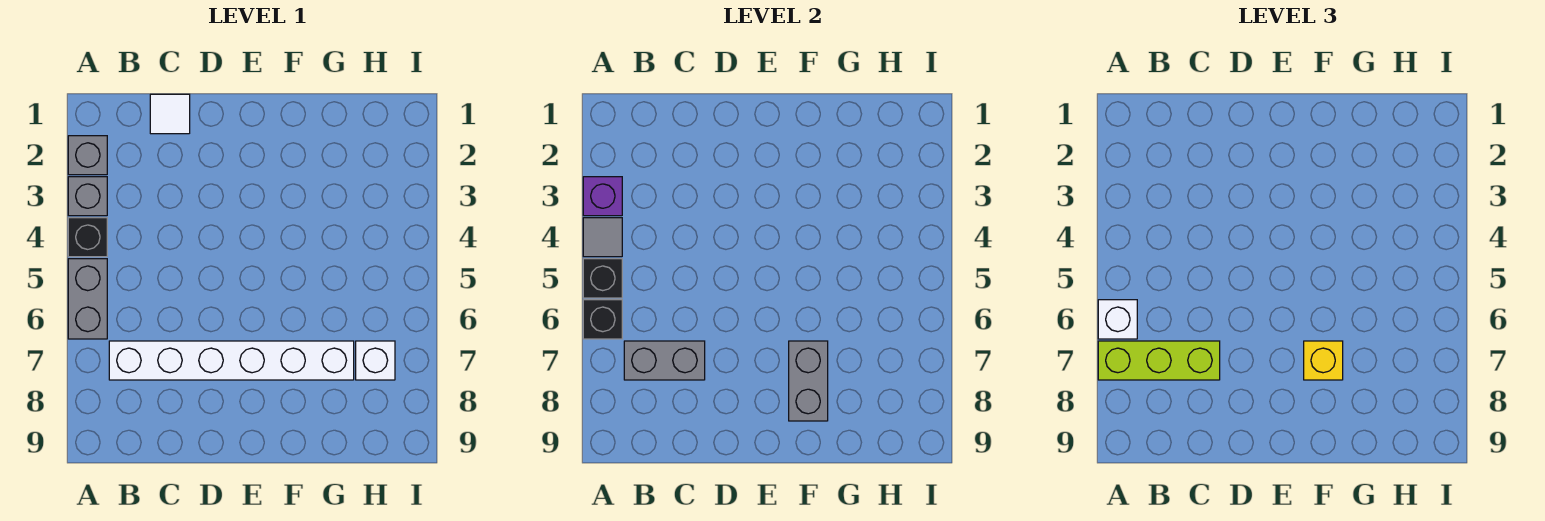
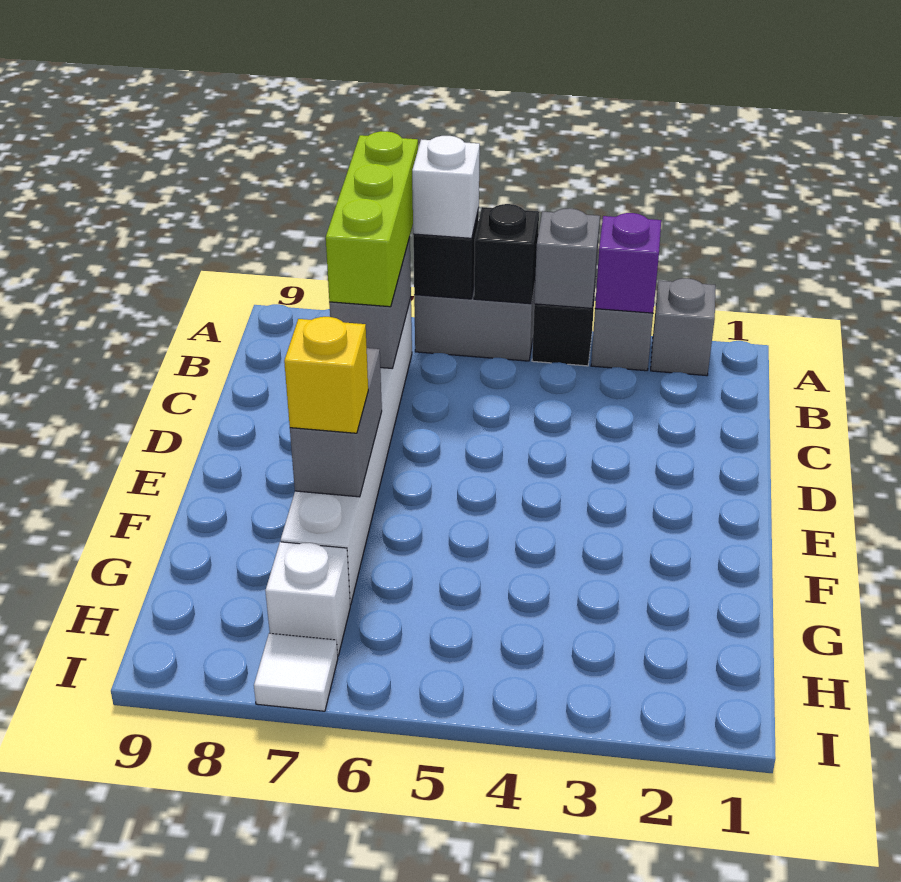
grey tile A4 level 2 -> grey brick A4 level 2
white tile C1 level 1 -> white tile I7 level 1
grey brick F7:F8 level 2 -> grey brick E7:F7 level 2

